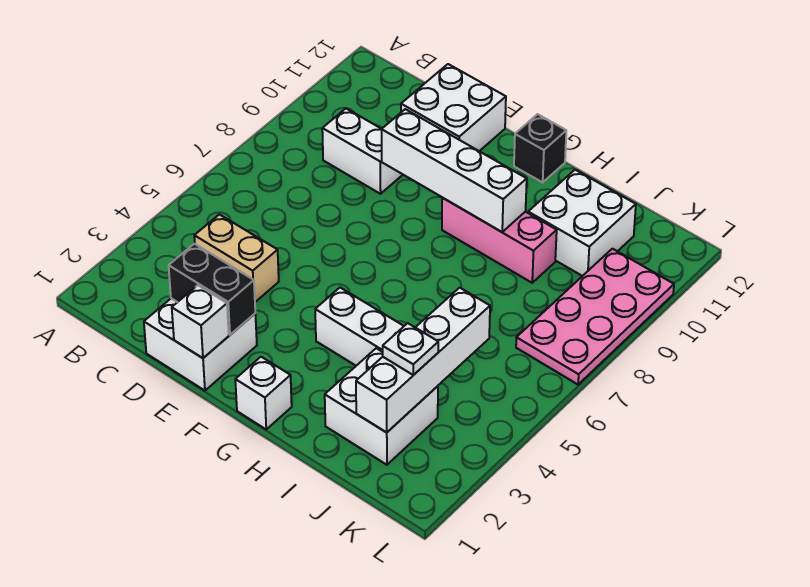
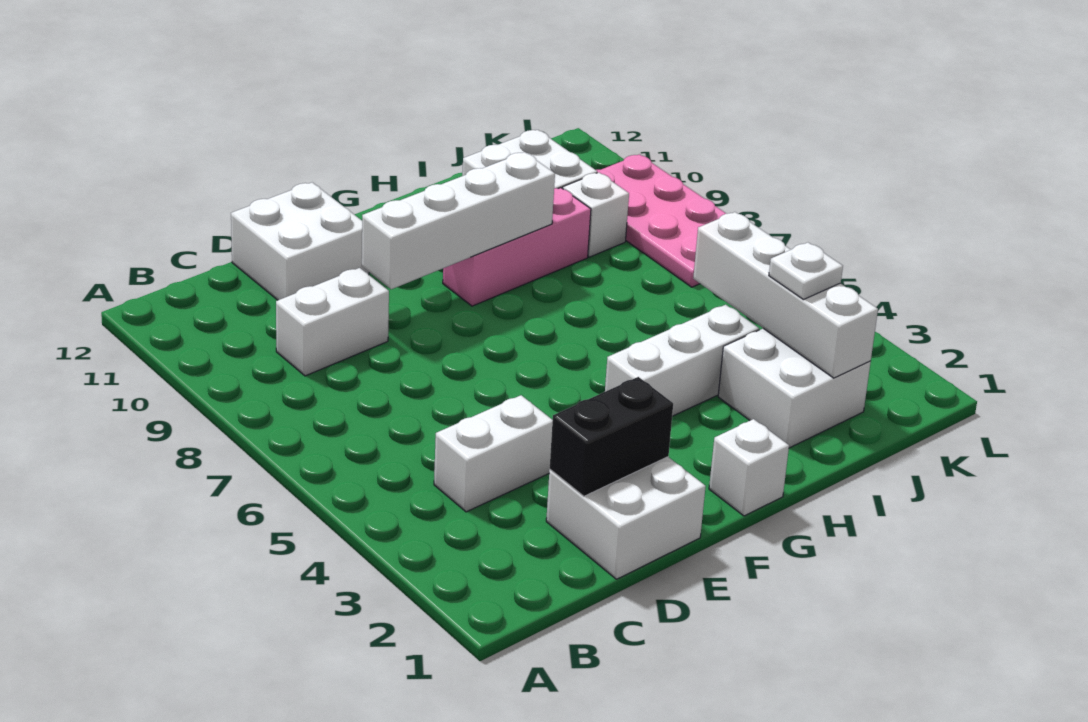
tan brick C4:D4 level 1 -> white brick C4:D4 level 1
white brick E1 level 2 -> white brick J9 level 1
black brick G12 level 1 -> none

